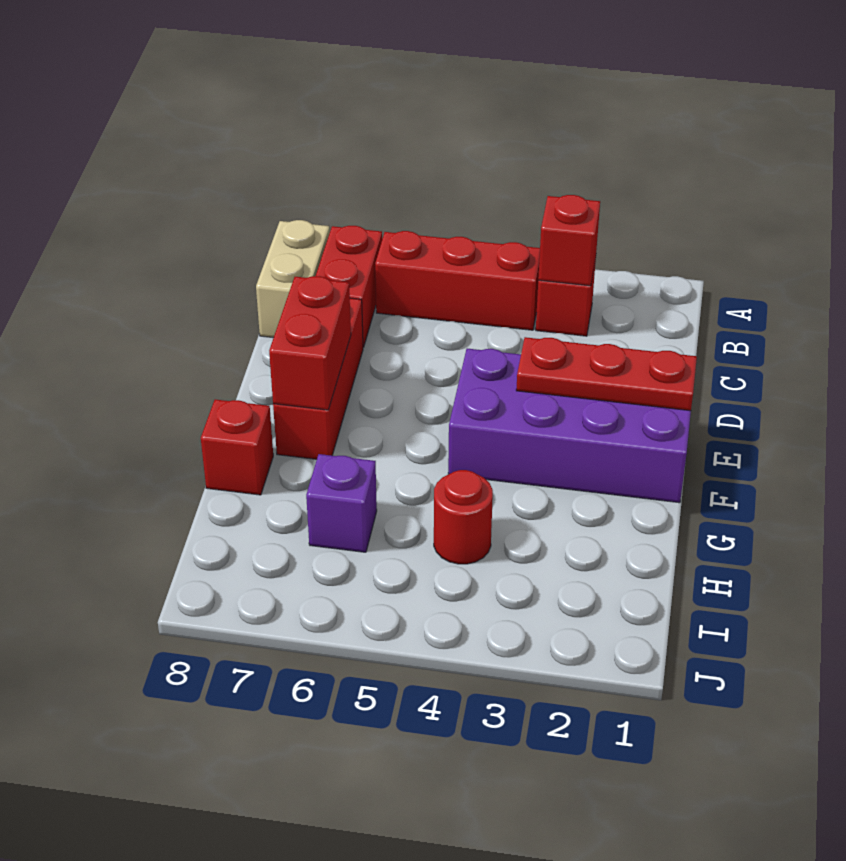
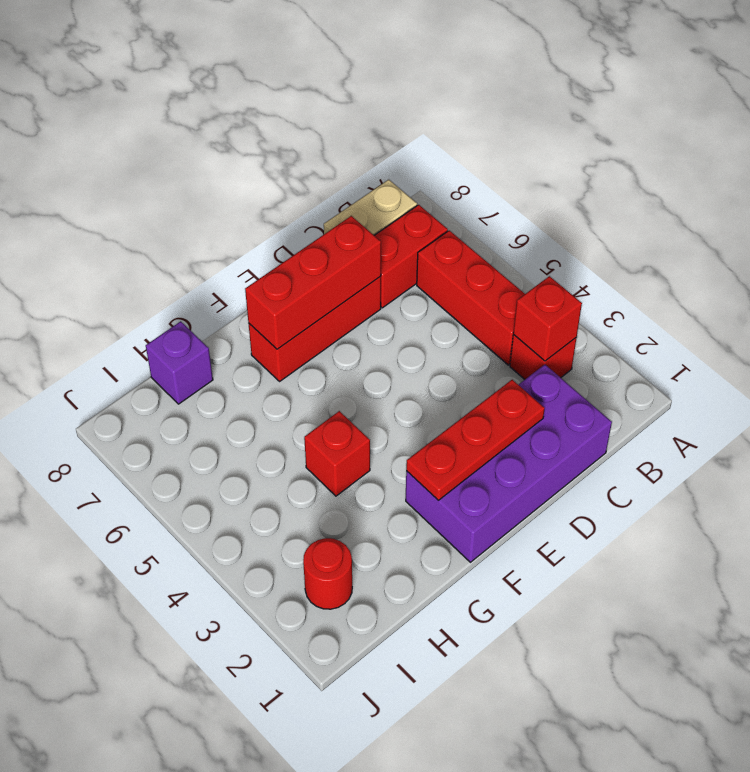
purple brick E1:F4 level 1 -> purple brick C1:F2 level 1
red plate E1:E3 level 2 -> red plate D2:F2 level 2
red brick E7:F7 level 2 -> red brick D7:F7 level 2
red brick G8 level 1 -> red brick G4 level 1
red round brick H4 level 1 -> red round brick I2 level 1
purple brick H6 level 1 -> purple brick H8 level 1

